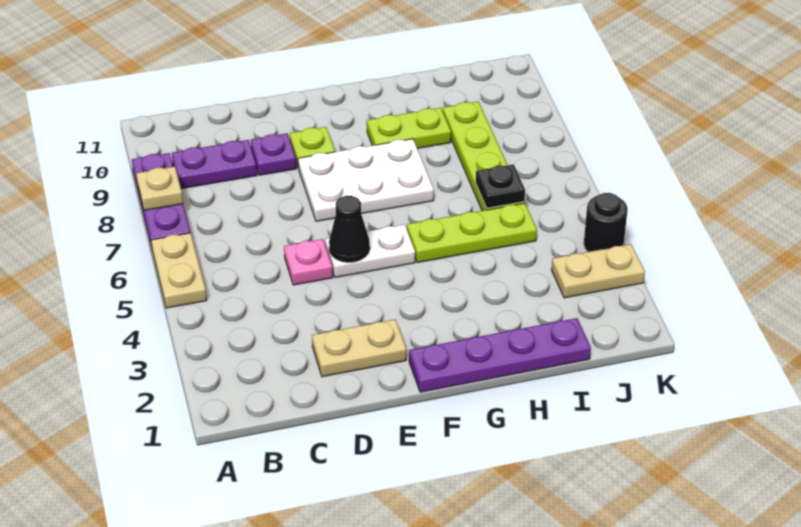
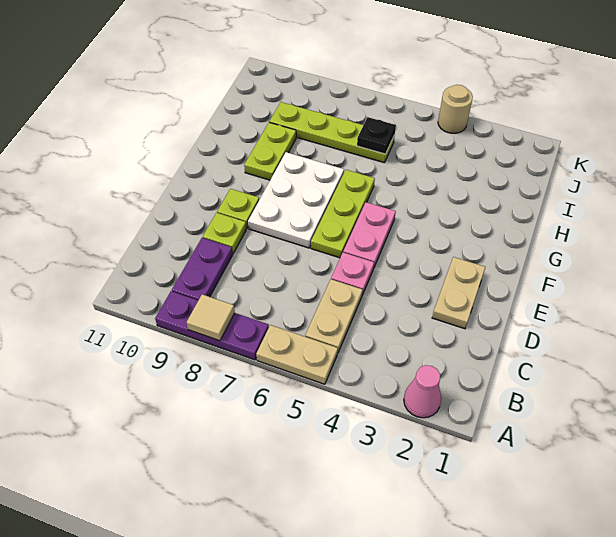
none -> pink cone A2 level 1
tan plate A8 level 2 -> tan tile A8 level 2
purple plate D9 level 1 -> lime plate D9 level 1
white plate E5:F5 level 1 -> pink plate E5:F5 level 1
black cone E5 level 2 -> none
purple plate F1:I1 level 1 -> none
lime plate G5:I5 level 1 -> lime plate E6:G6 level 1
tan plate J3:K3 level 1 -> tan plate B5:C5 level 1
black round brick K4 level 1 -> tan round brick K4 level 1

